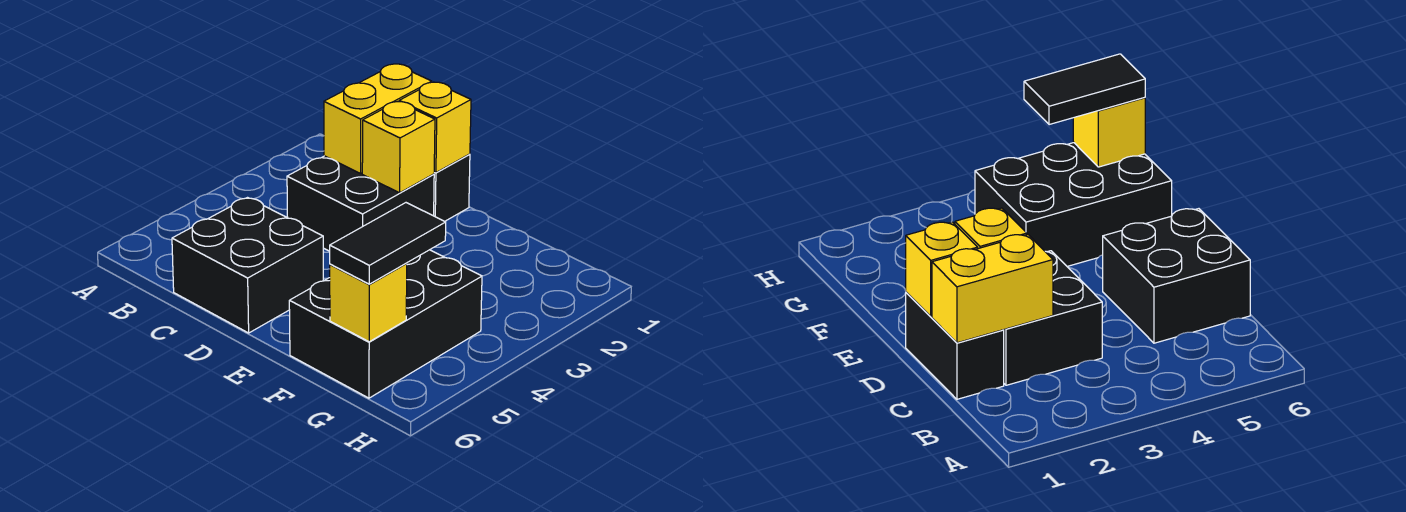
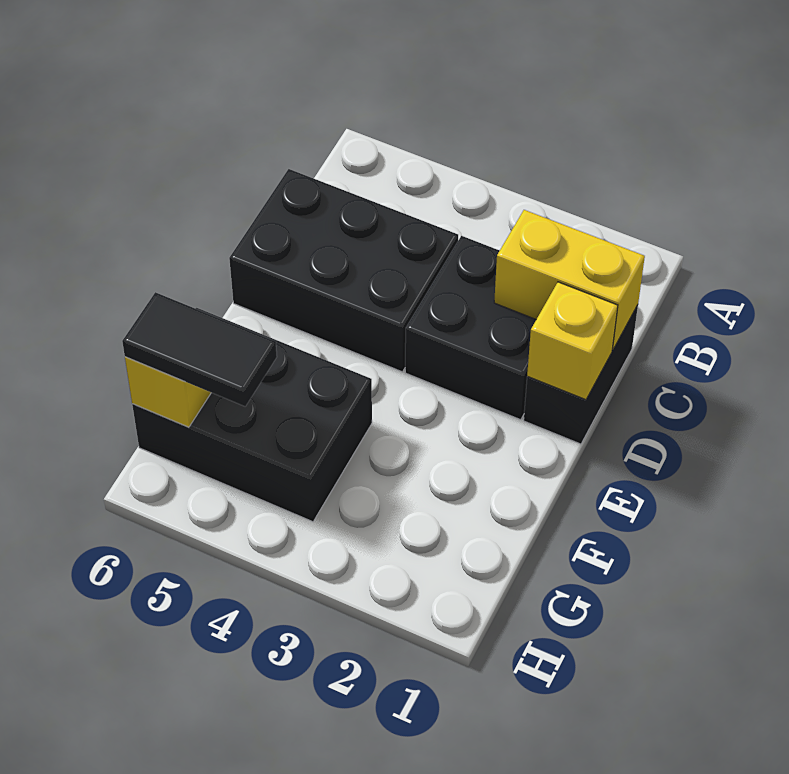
black brick C5:D6 level 1 -> black brick C4:D6 level 1
yellow brick D2 level 2 -> none

